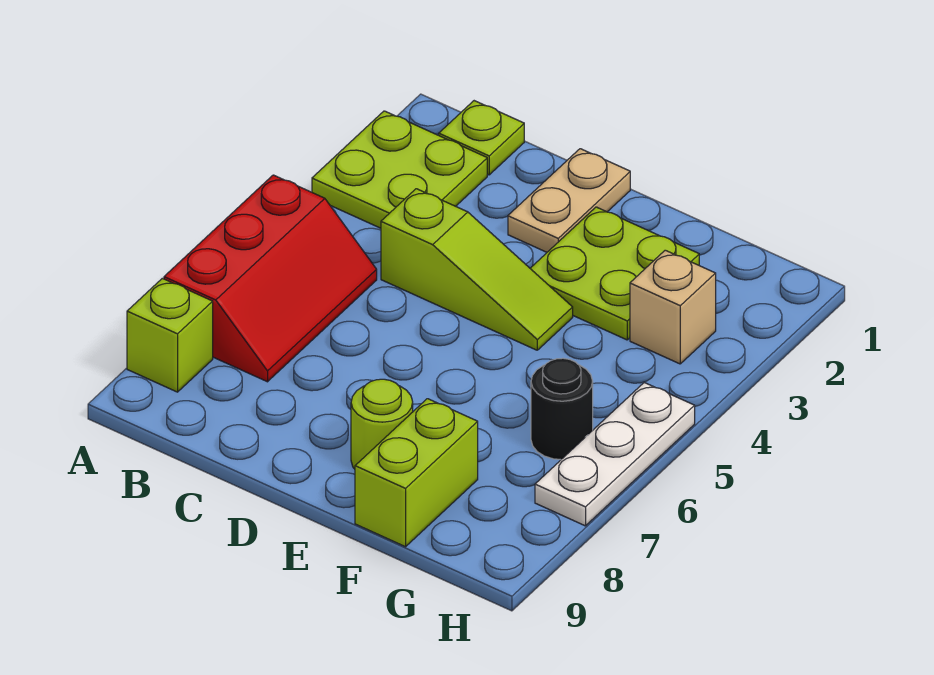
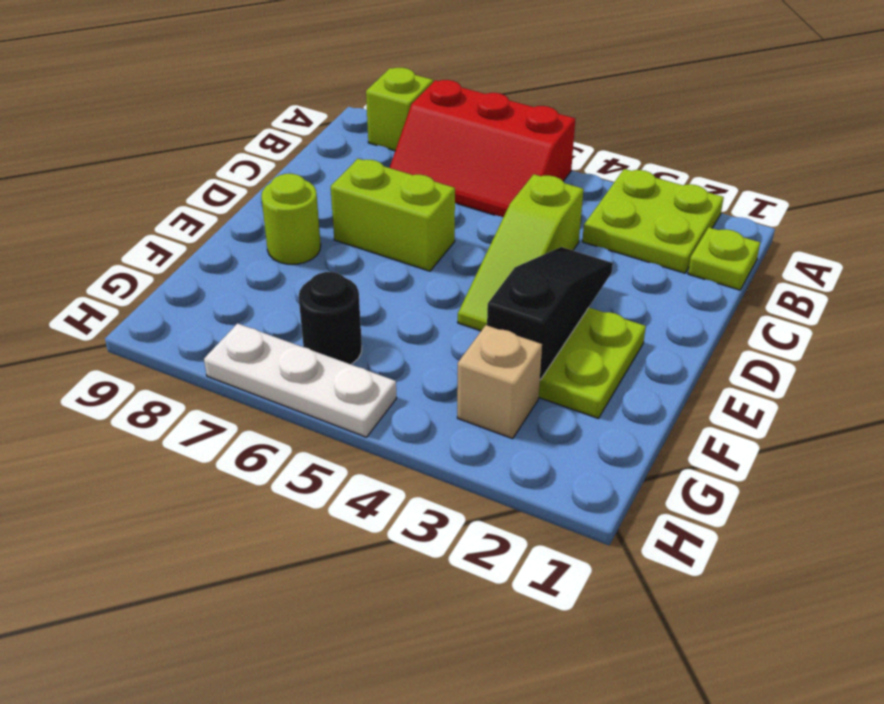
tan plate D1:D2 level 1 -> none
none -> black slope D3:F3 level 2 top F
lime brick F8:F9 level 1 -> lime brick D6:D7 level 1

